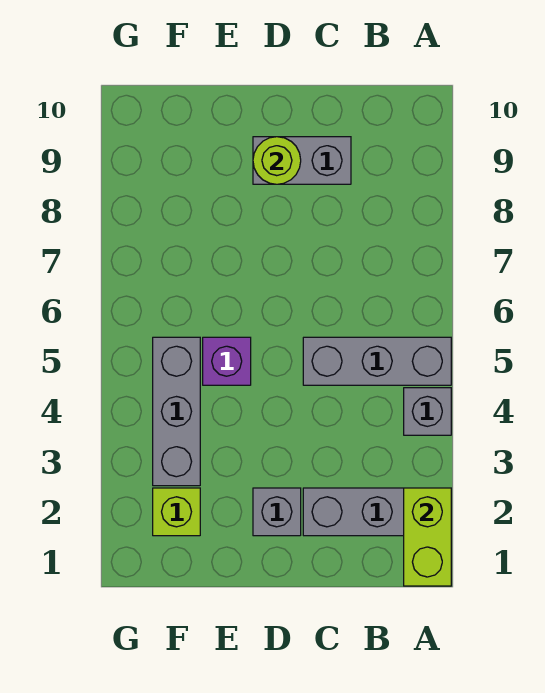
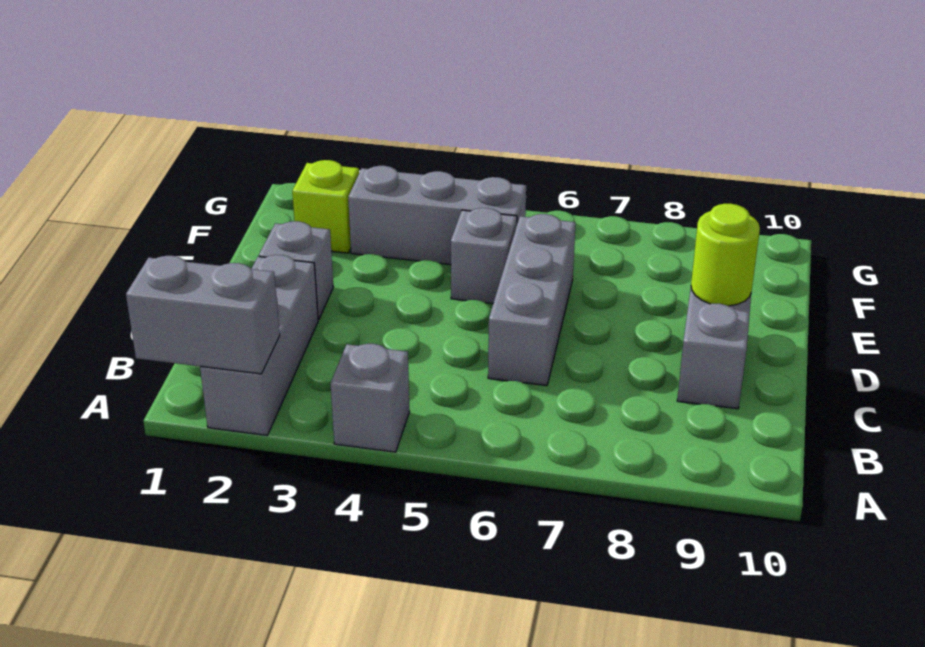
lime brick A1:A2 level 2 -> grey brick A1:A2 level 2
grey brick A5:C5 level 1 -> grey brick C6:E6 level 1
purple brick E5 level 1 -> grey brick E5 level 1

